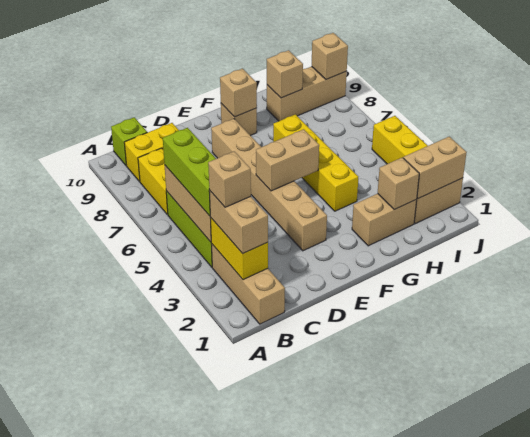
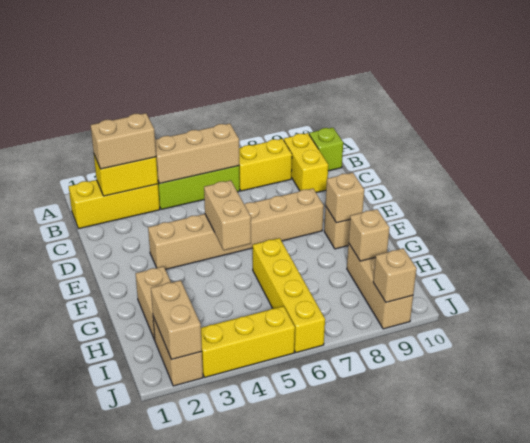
tan brick B1:B3 level 1 -> yellow brick B1:B3 level 1
tan brick B3 level 4 -> none
lime brick B4:B6 level 3 -> none
yellow brick G4:G7 level 1 -> yellow brick G6:J6 level 1
tan brick H2 level 2 -> none

